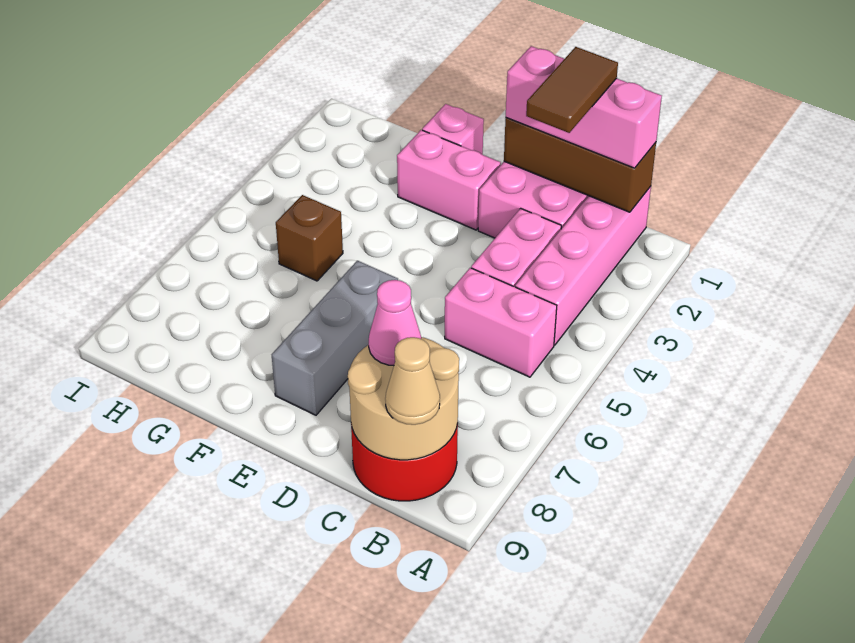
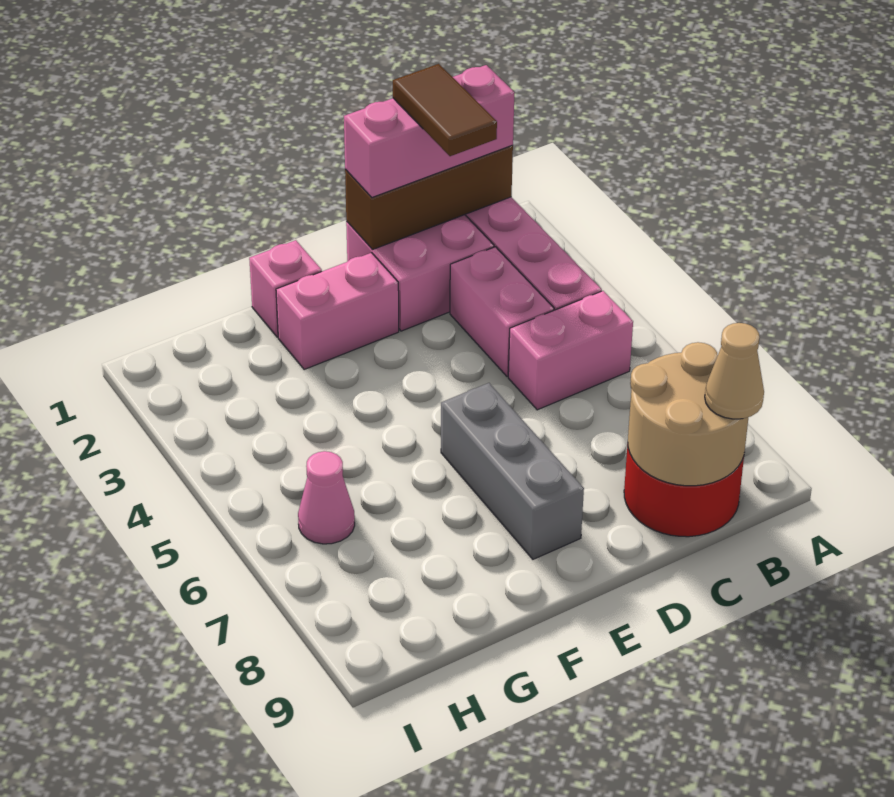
pink cone C8 level 3 -> pink cone H6 level 1
brown brick G5 level 1 -> none

